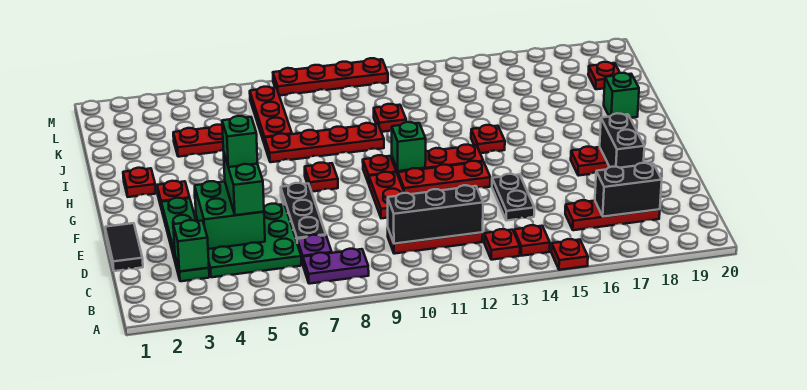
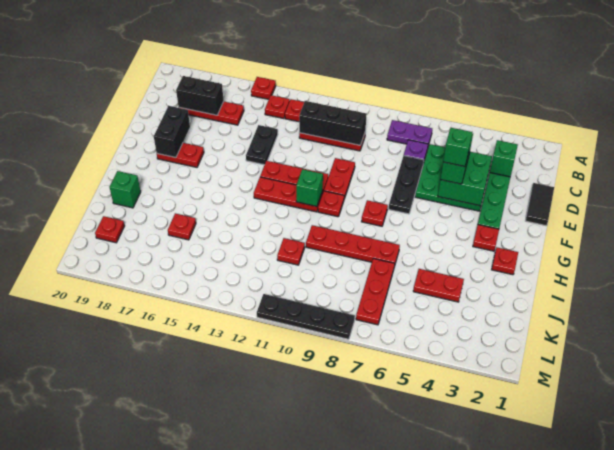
red plate H14 level 1 -> red plate J16 level 1
red plate M8:M11 level 1 -> black plate M8:M11 level 1

